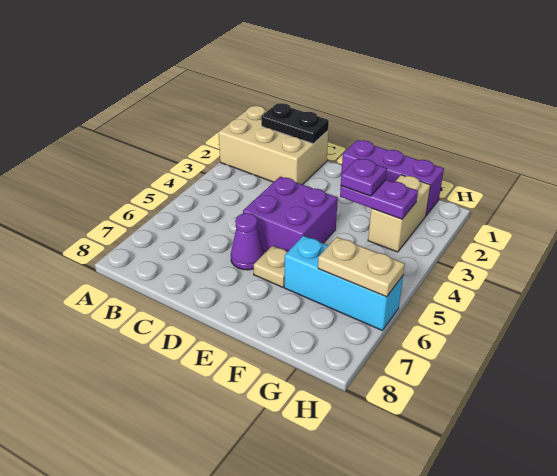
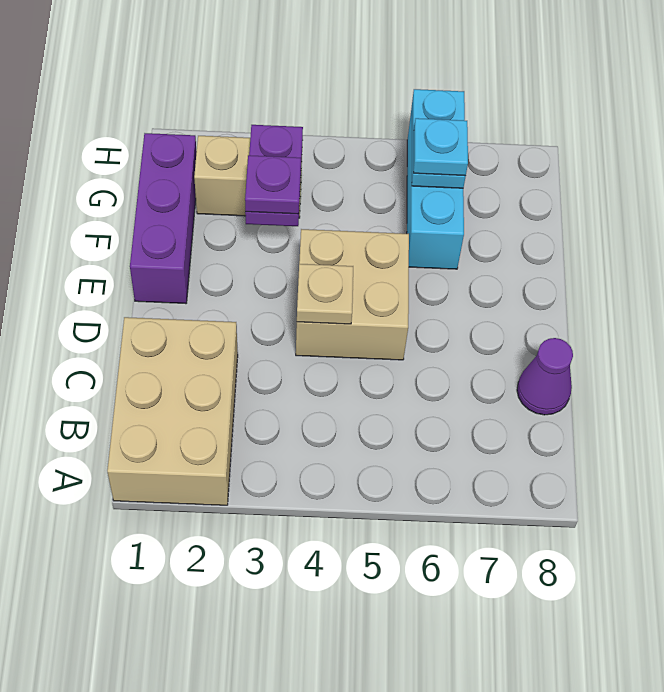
black plate B1:C1 level 2 -> none
purple brick D4:E5 level 1 -> tan brick D4:E5 level 1
purple cone D6 level 1 -> purple cone C8 level 1
tan plate E6 level 1 -> tan plate D4 level 2
tan plate G6:H6 level 2 -> cyan plate G6:H6 level 2
none -> cyan plate G6 level 3

